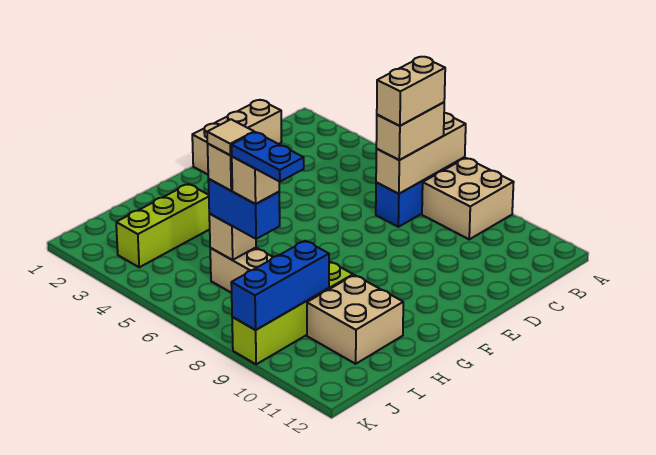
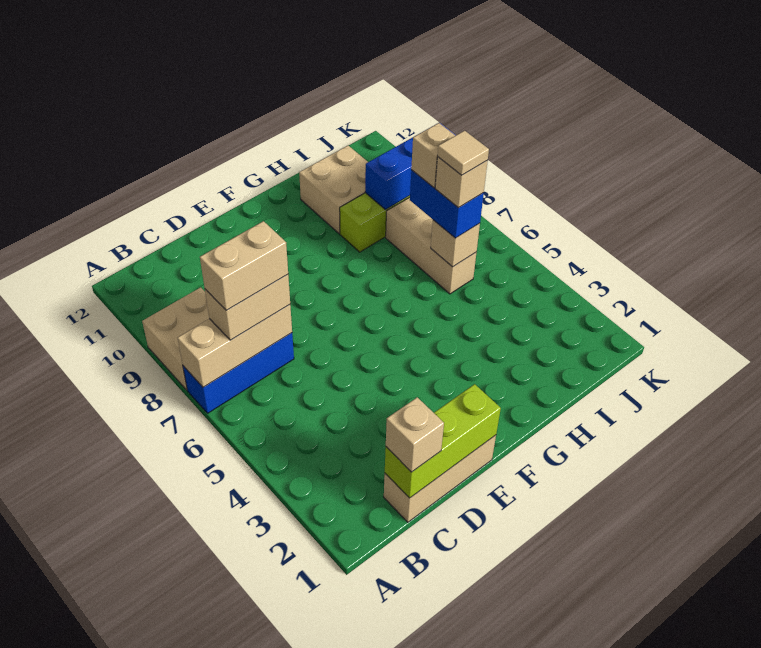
none -> tan brick C1 level 3
lime brick H3:J3 level 1 -> lime brick C1:E1 level 2
blue plate I7:I8 level 5 -> none

